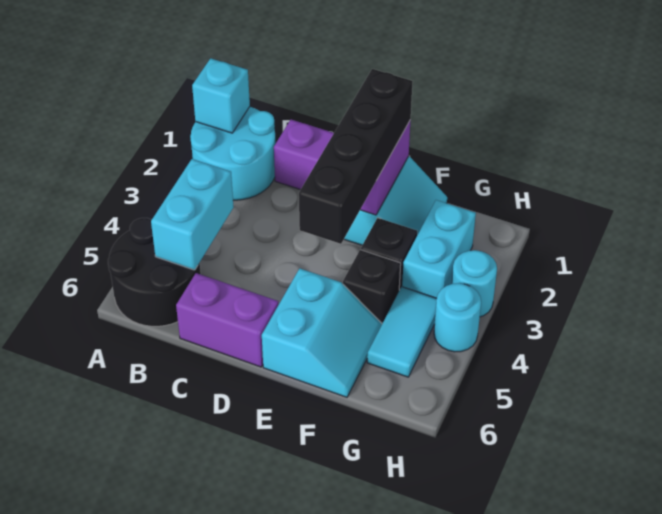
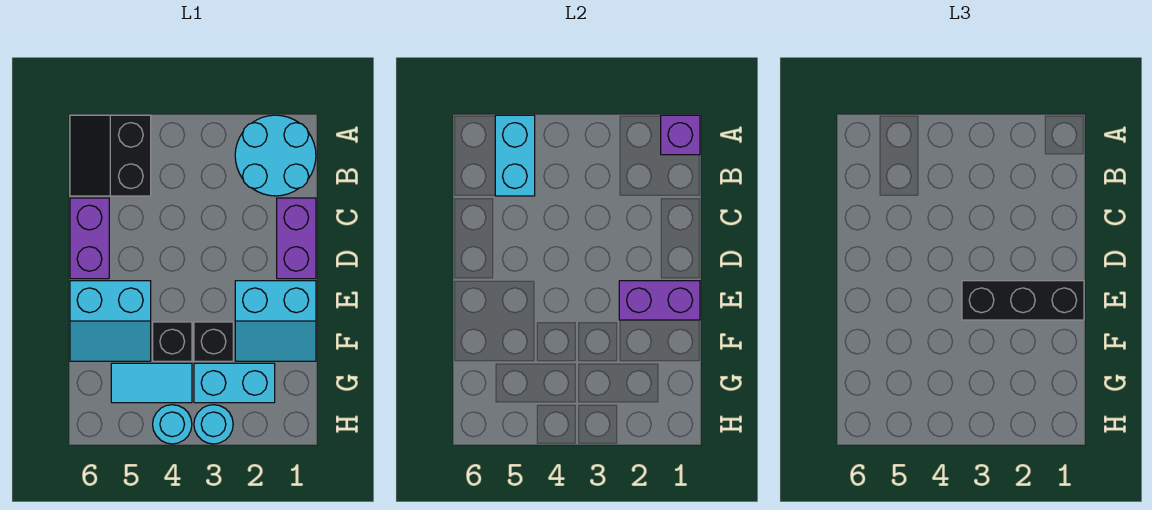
cyan brick A1 level 2 -> purple brick A1 level 2
black round brick A5:B6 level 1 -> black slope A5:B6 level 1 top 5
cyan brick B4:B5 level 2 -> cyan brick A5:B5 level 2
black brick E1:E4 level 3 -> black brick E1:E3 level 3

